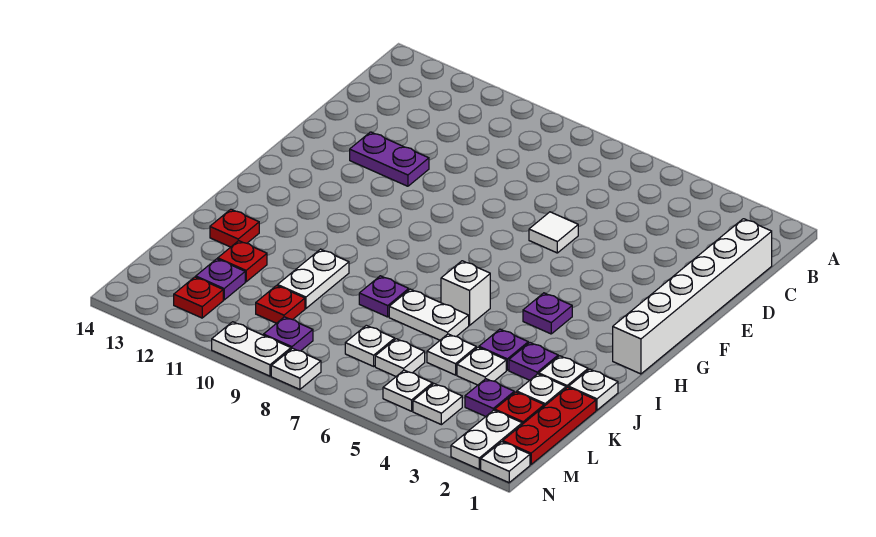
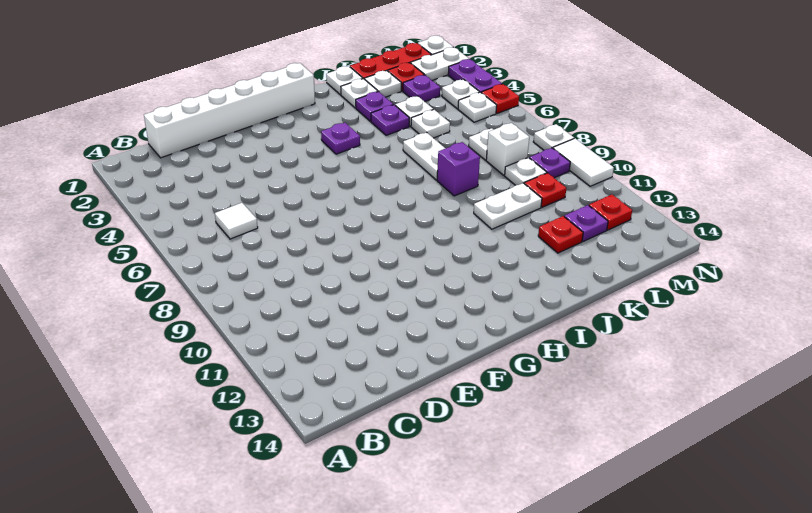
white tile E6 level 1 -> white tile C6 level 1
purple plate E11:E12 level 1 -> purple plate N3:N4 level 1
white brick I6 level 1 -> white brick L8 level 1
purple plate J8 level 1 -> purple brick J8 level 1
red plate J13 level 1 -> red plate N5 level 1
white plate L6 level 1 -> white plate L9 level 1
white plate N9:N10 level 1 -> white tile N9:N10 level 1

